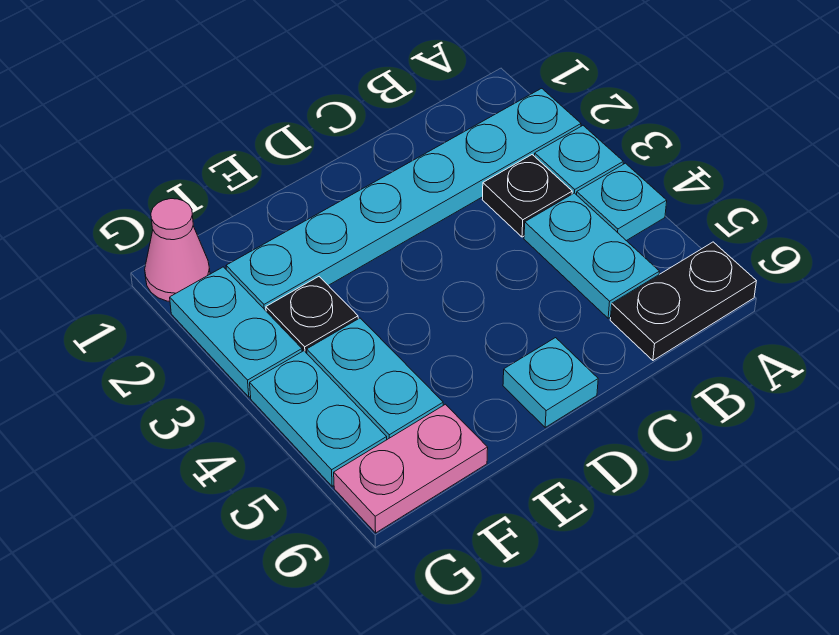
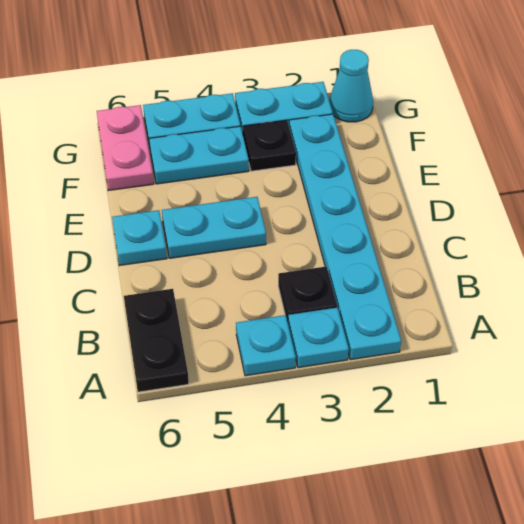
cyan plate B4:B5 level 1 -> cyan plate D4:D5 level 1
pink cone G1 level 1 -> cyan cone G1 level 1

